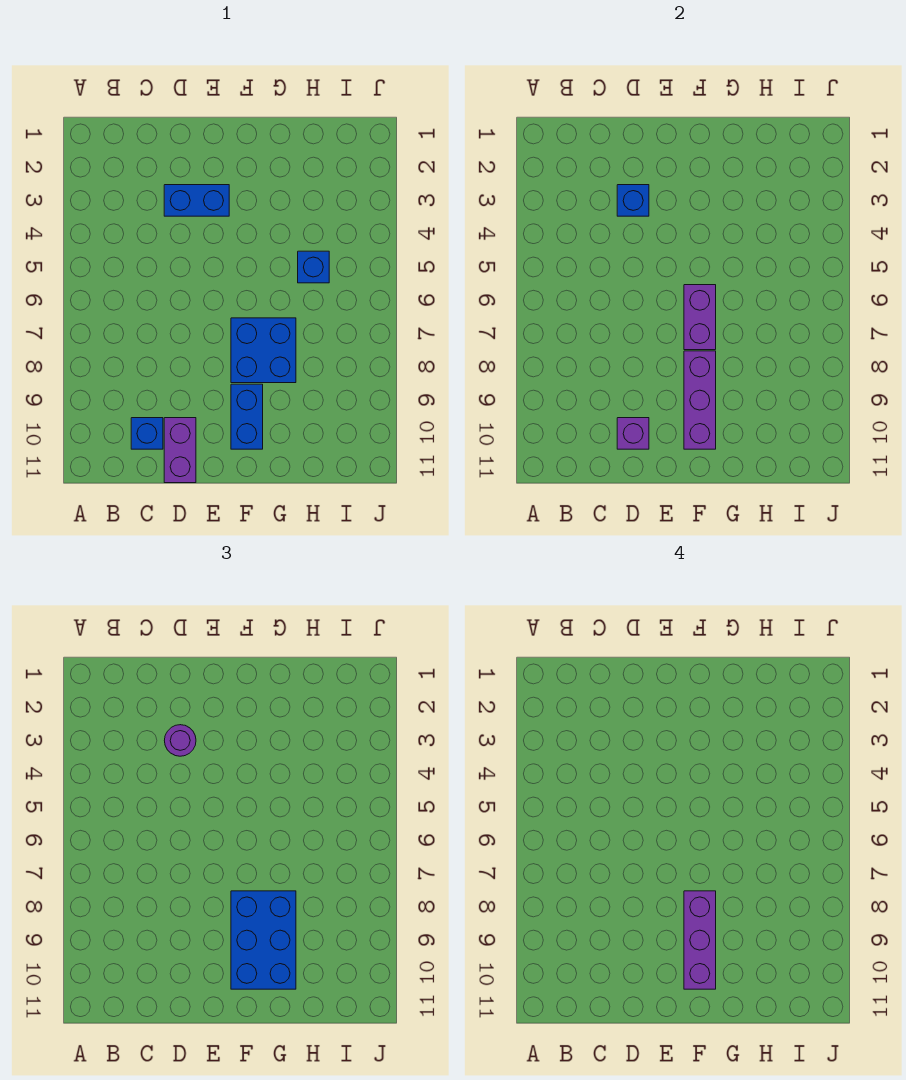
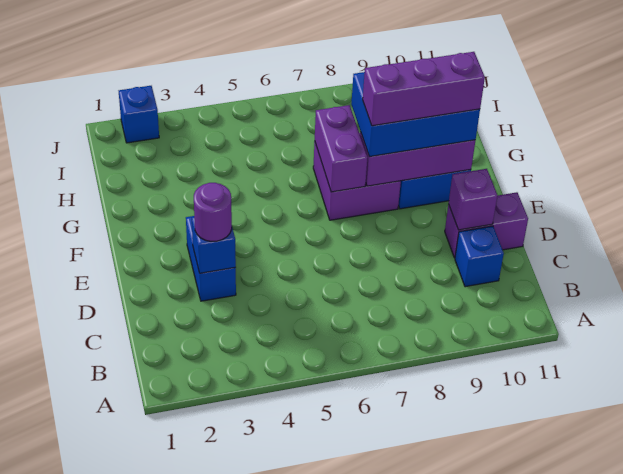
purple brick F6:F7 level 2 -> purple brick F7:G7 level 2
blue brick F7:G8 level 1 -> purple brick F7:G8 level 1
blue brick H5 level 1 -> blue brick J2 level 1

